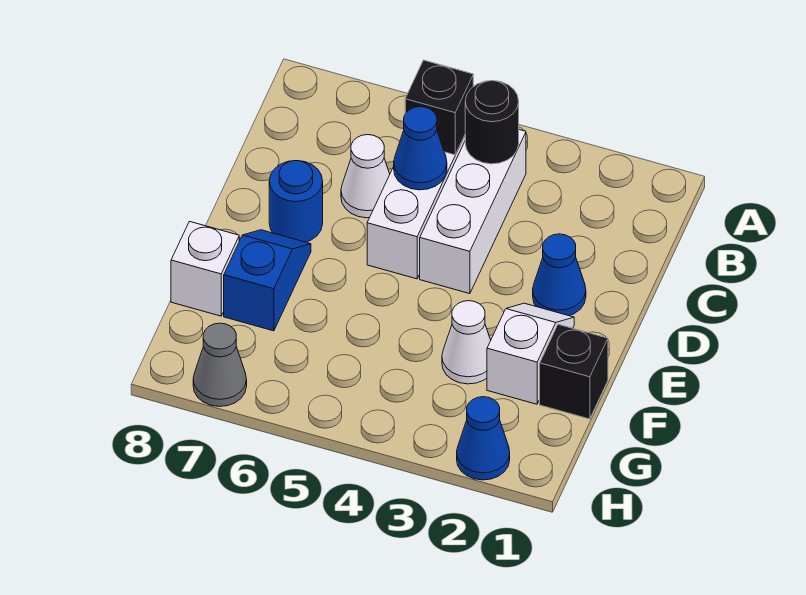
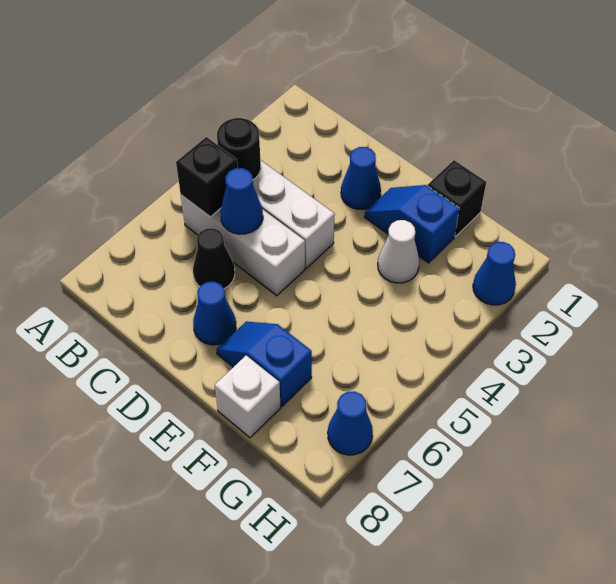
white cone C6 level 1 -> black cone C6 level 1
blue round brick D7 level 1 -> blue cone D7 level 1
white slope E2:F2 level 1 top F -> blue slope E2:F2 level 1 top F
grey cone H7 level 1 -> blue cone H7 level 1

